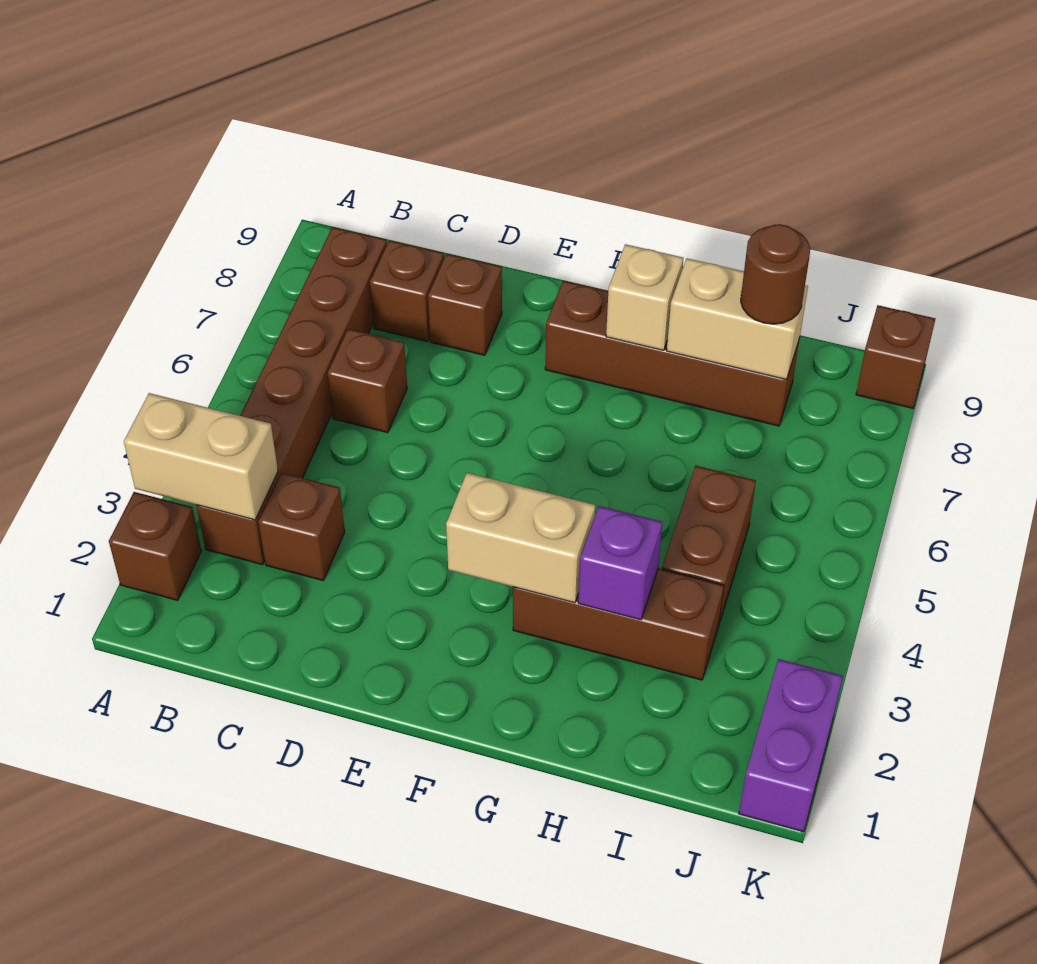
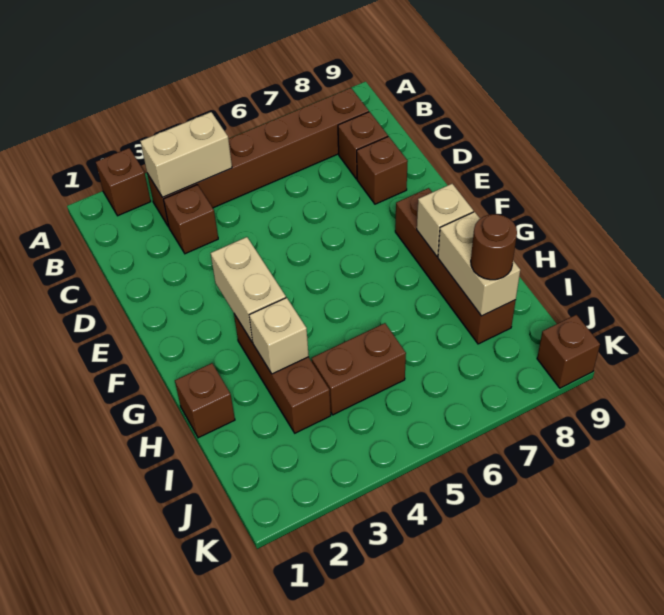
tan brick A3:B3 level 2 -> tan brick B3:B4 level 2
brown brick C6 level 1 -> brown brick H1 level 1
purple brick H3 level 2 -> tan brick H3 level 2
purple brick K1:K2 level 1 -> none

